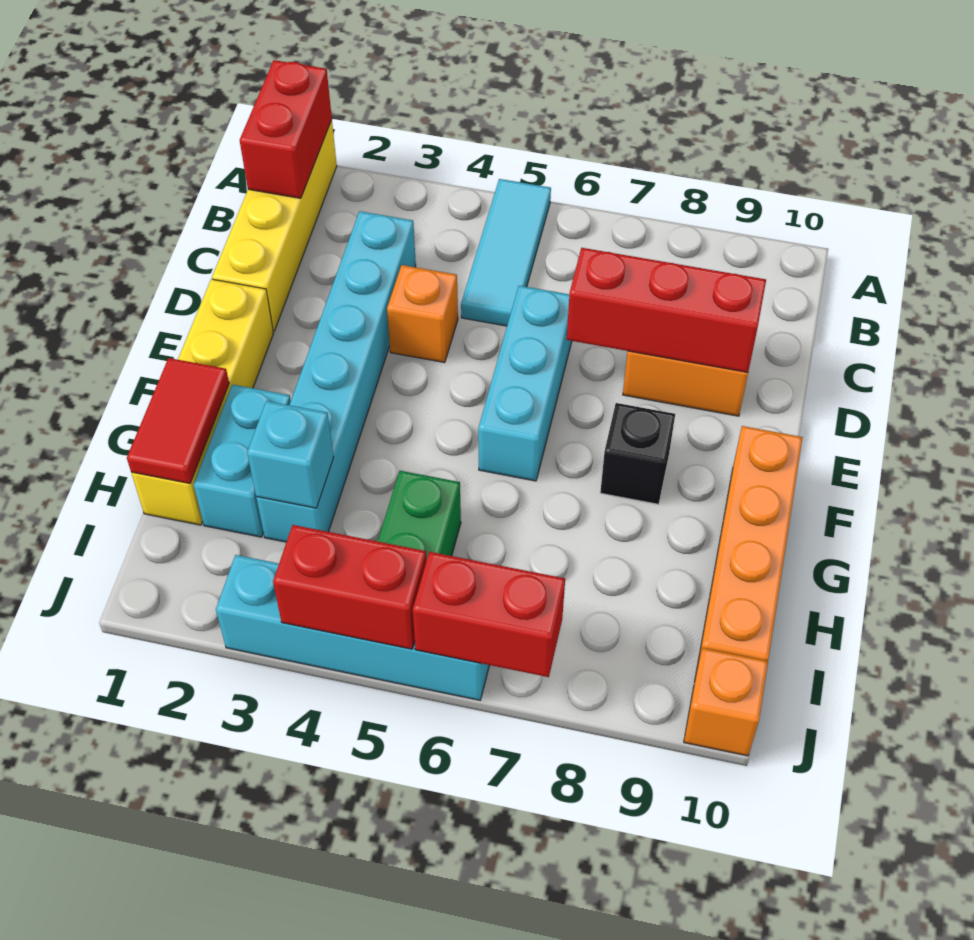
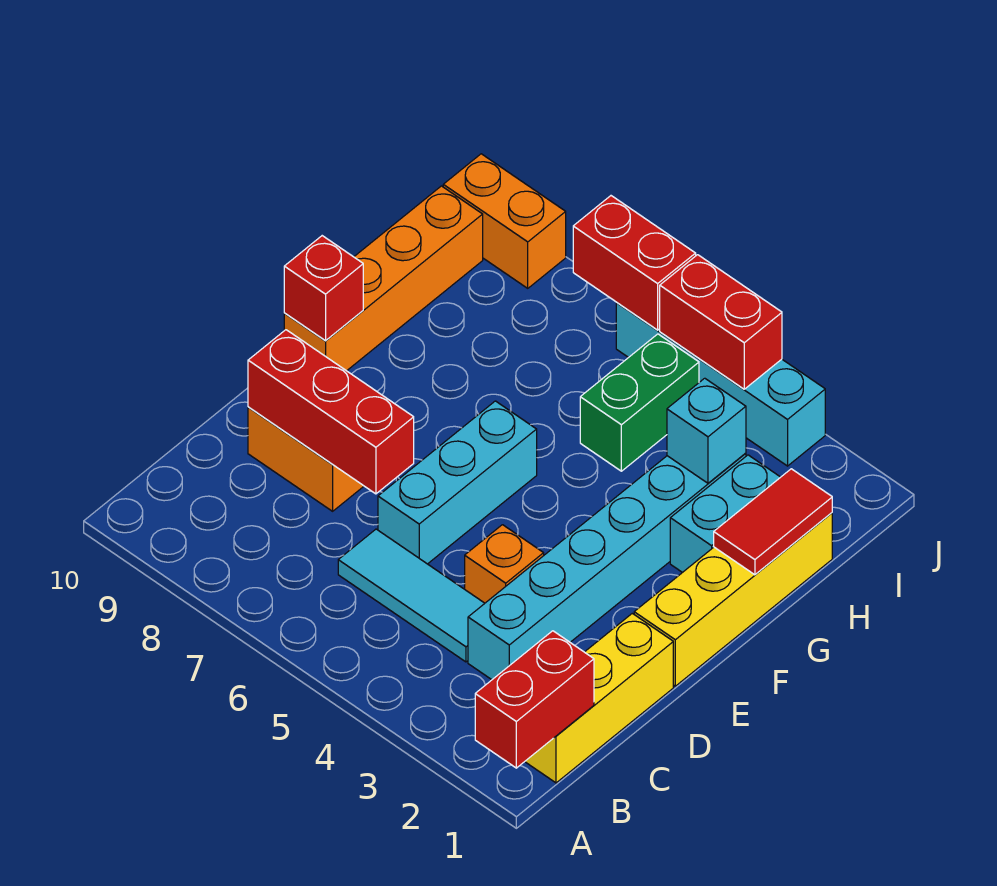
yellow brick A1:D1 level 1 -> yellow brick B1:D1 level 1
cyan tile A5:C5 level 1 -> cyan tile C4:C6 level 1
black brick F8 level 1 -> none
none -> red brick F10 level 2
orange brick J10 level 1 -> orange brick J9:J10 level 1

